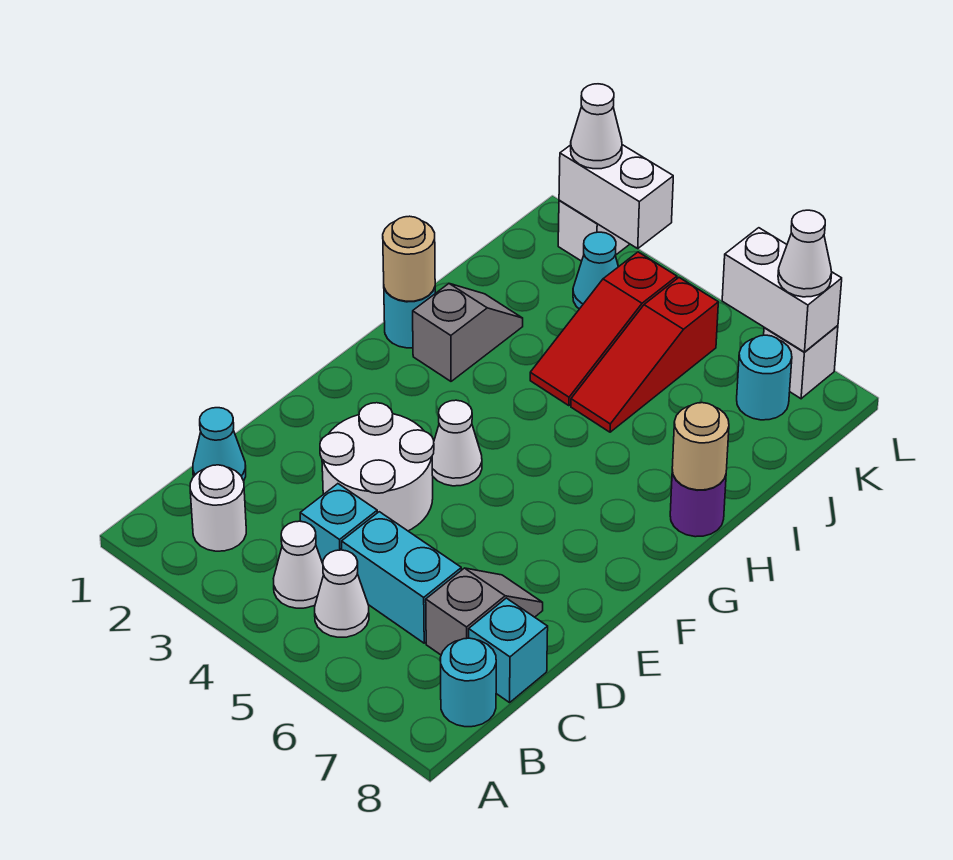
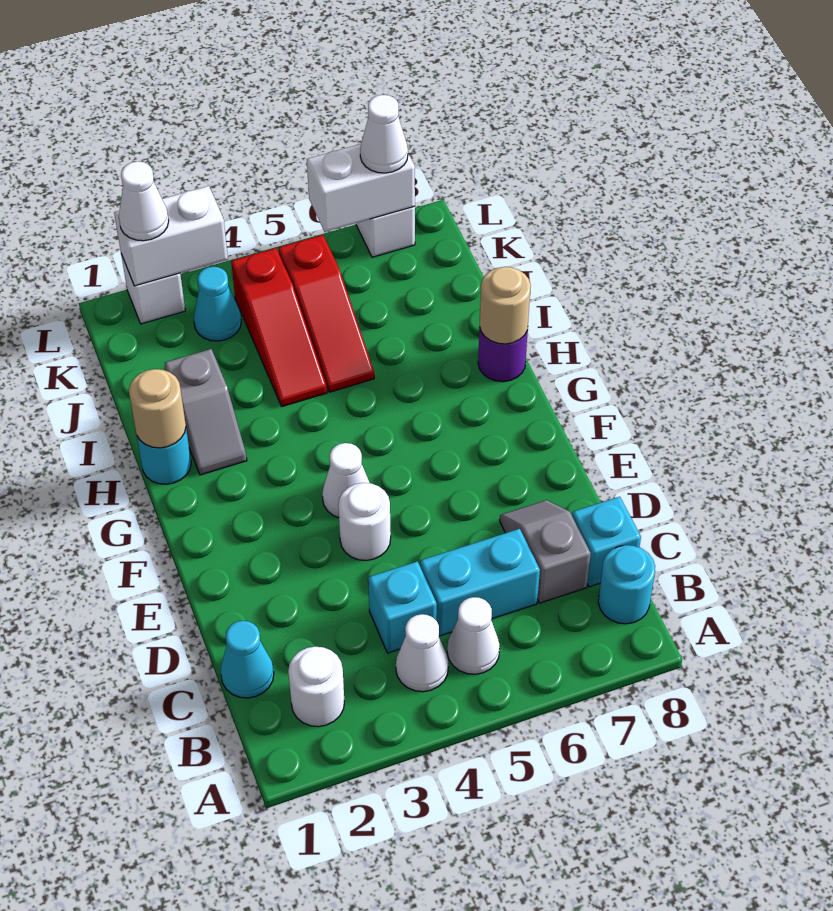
white round brick D3:E4 level 1 -> white round brick E4 level 1
grey slope H2:I2 level 1 top H -> grey slope H2:I2 level 1 top I
cyan round brick K7 level 1 -> none

